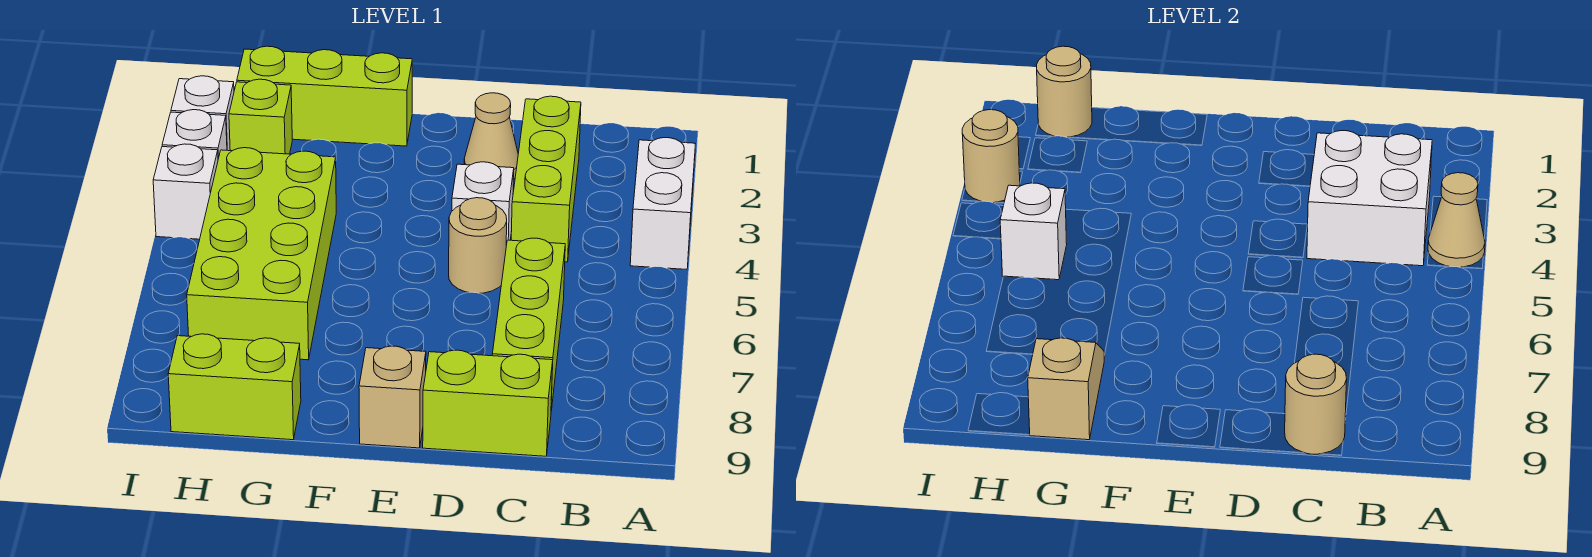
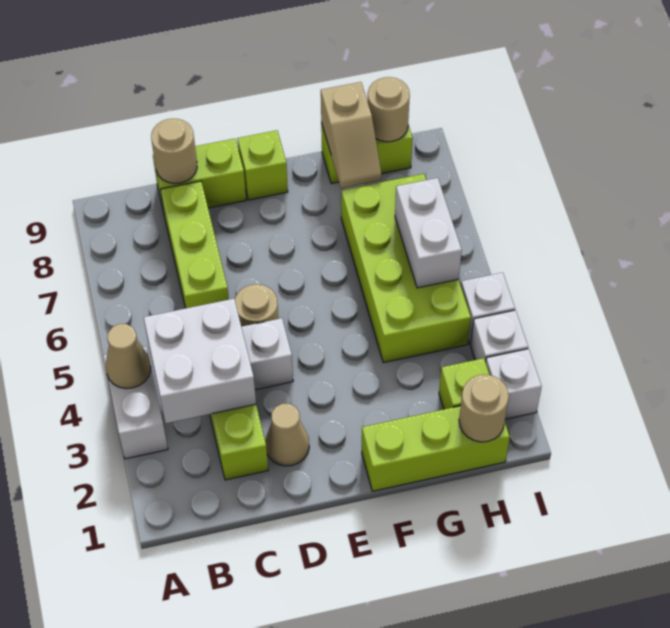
tan brick E9 level 1 -> lime brick E9 level 1
white brick H5 level 2 -> white brick H5:H6 level 2
tan round brick I3 level 2 -> tan round brick H9 level 2

